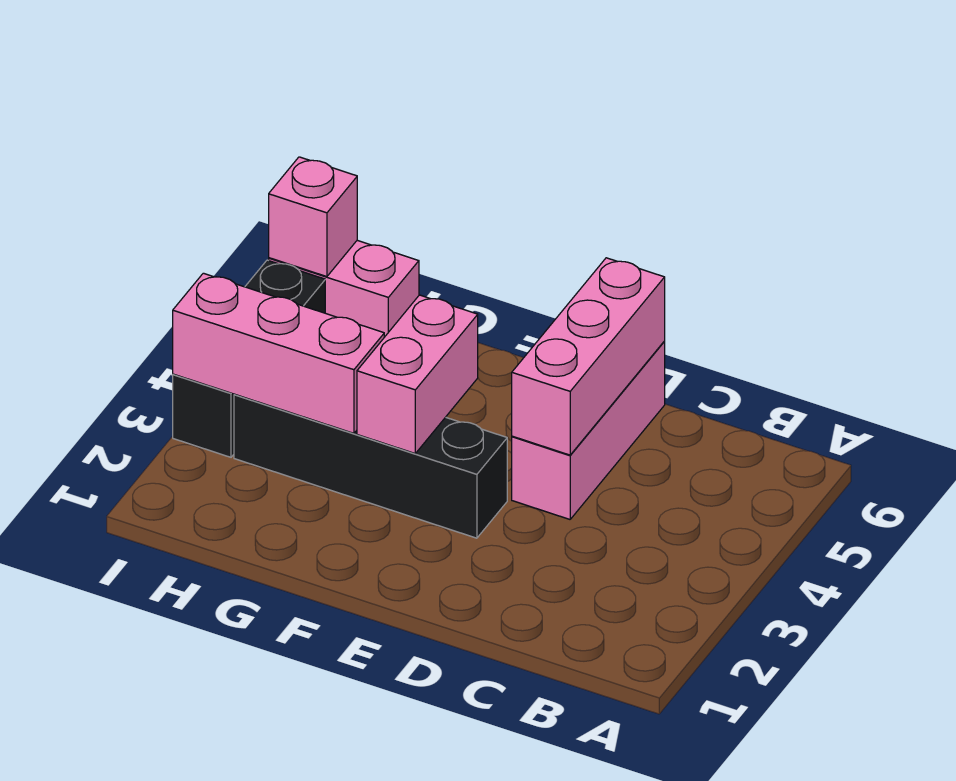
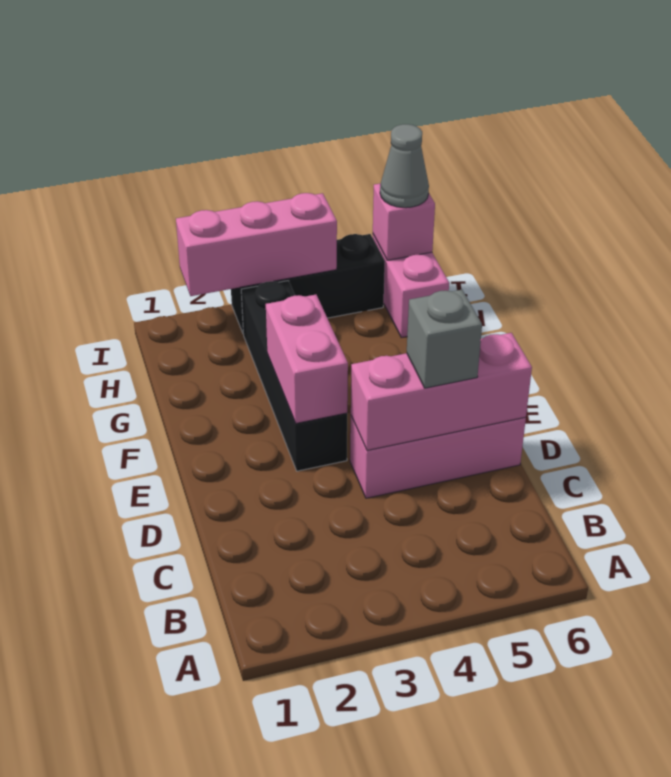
none -> grey brick D5 level 3
pink brick F3:F4 level 2 -> pink brick E3:F3 level 2
pink brick G3:I3 level 2 -> pink brick I2:I4 level 2
none -> grey cone I6 level 3

